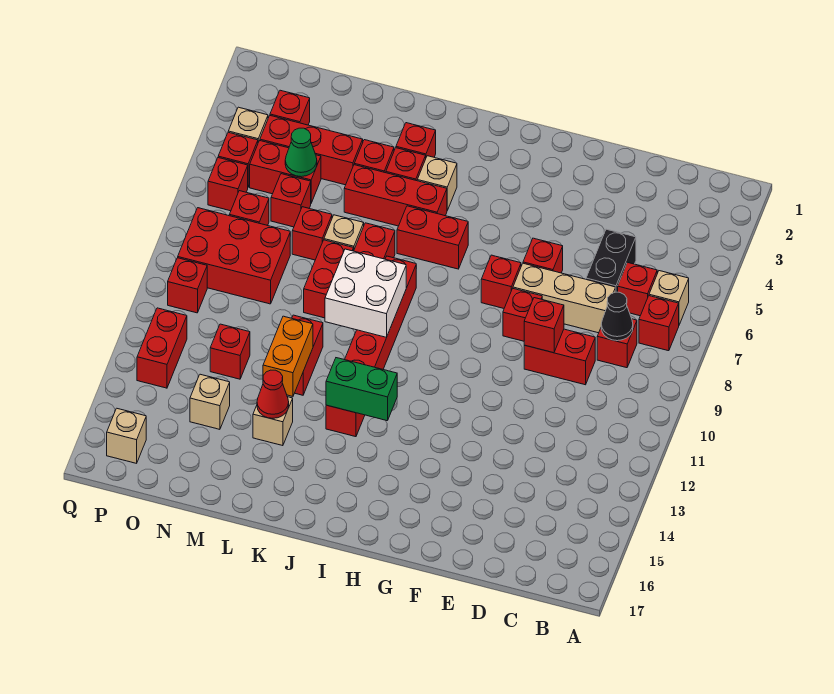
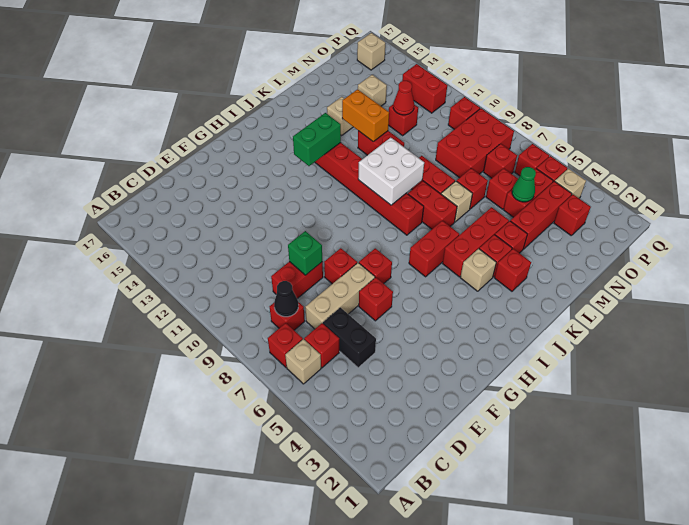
red brick E9 level 2 -> green brick E9 level 2
red cone L14 level 2 -> red cone N12 level 2

